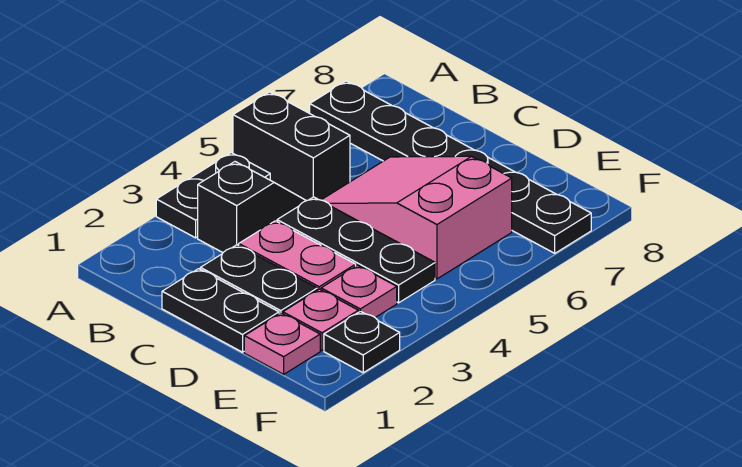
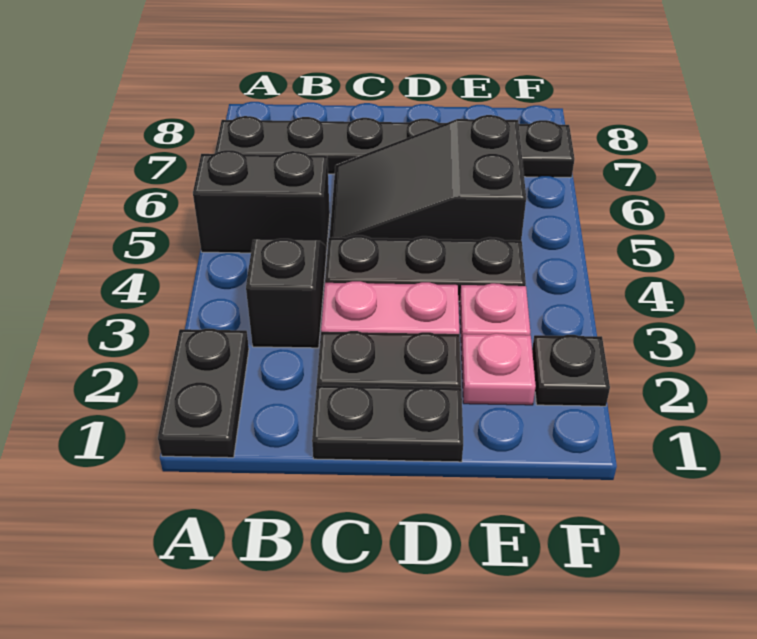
black plate A3:A4 level 1 -> black plate A1:A2 level 1
pink slope C5:E6 level 1 top E -> black slope C5:E6 level 1 top E
pink plate E1 level 1 -> none

